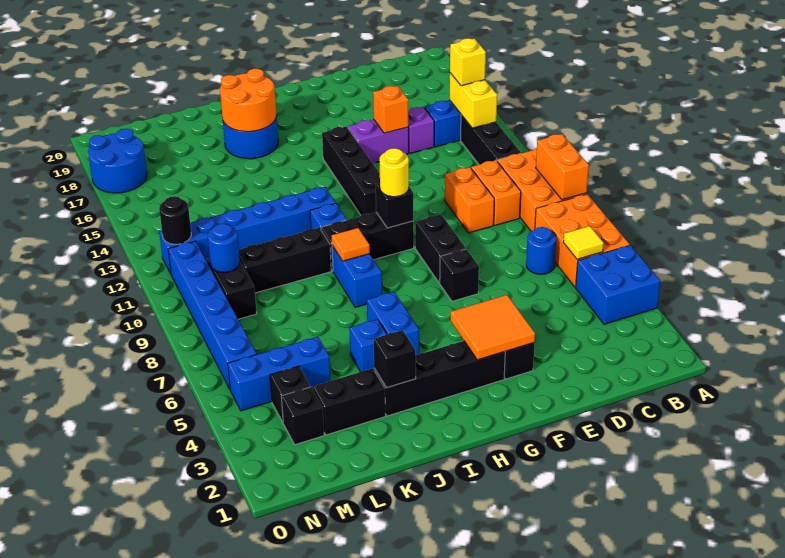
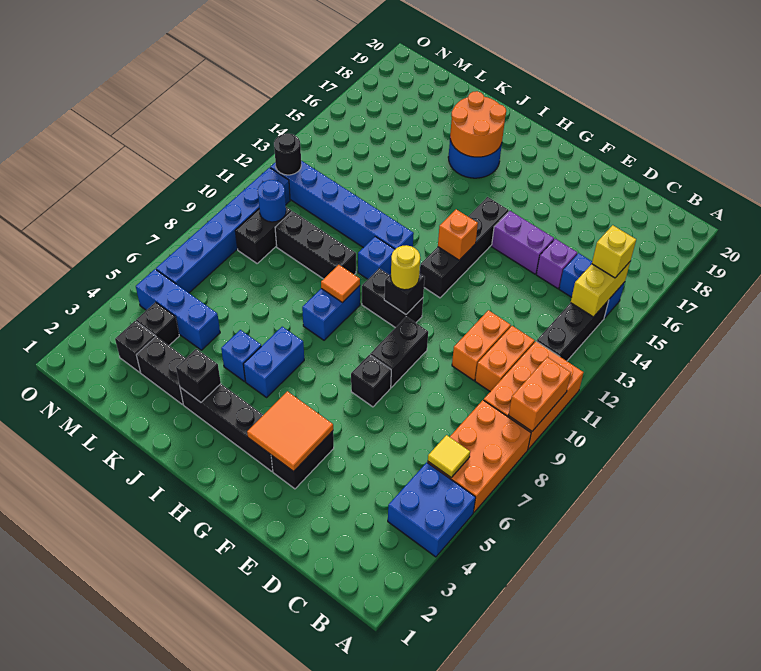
blue round brick C7 level 1 -> none
orange brick E15 level 2 -> orange brick G13 level 2
black brick G10:I10 level 1 -> black brick G10:H10 level 1
blue round brick N17:O18 level 1 -> none

